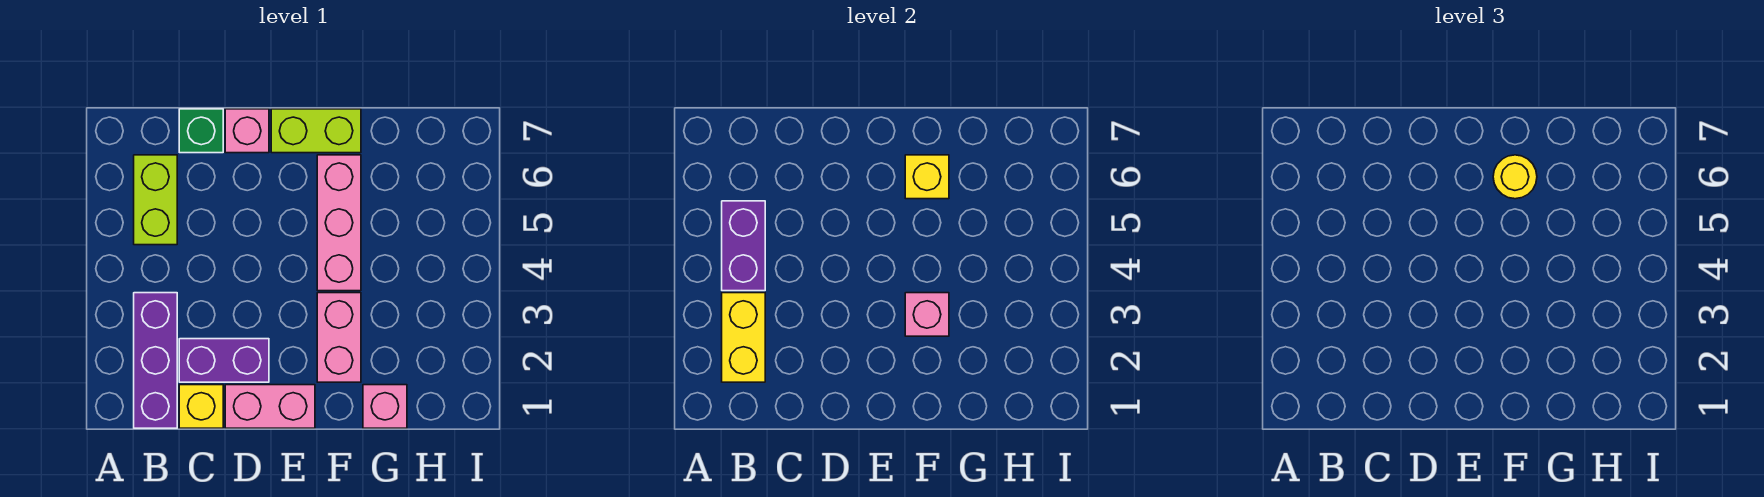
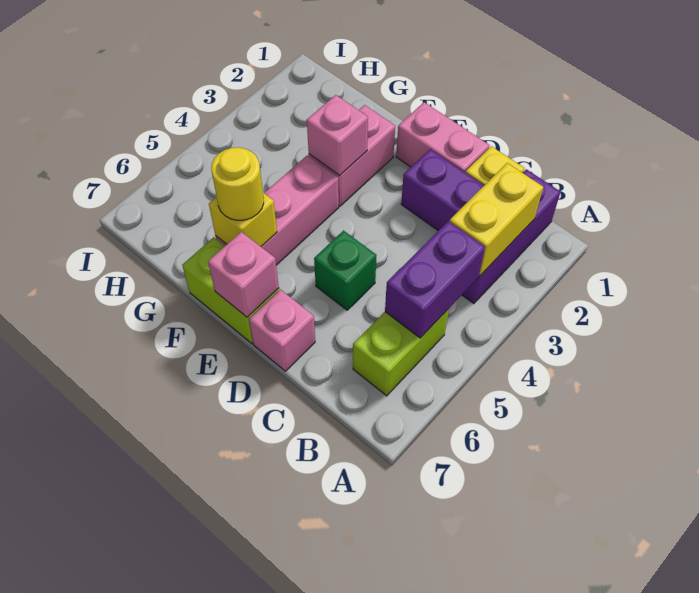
green brick C7 level 1 -> green brick D5 level 1
pink brick G1 level 1 -> pink brick E7 level 2

